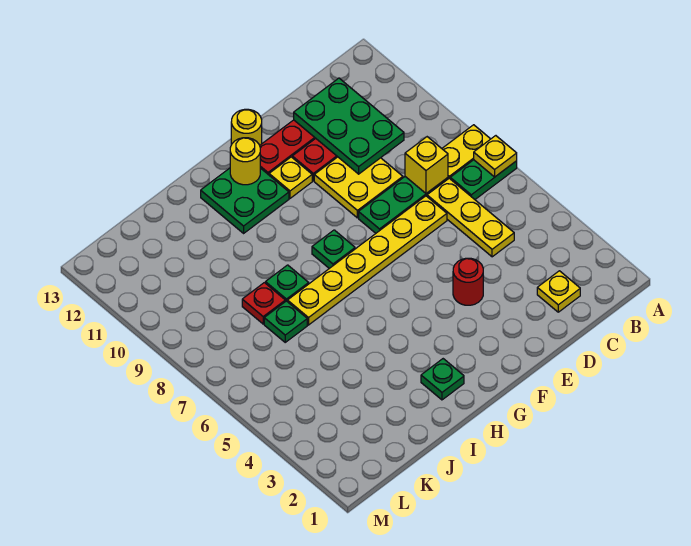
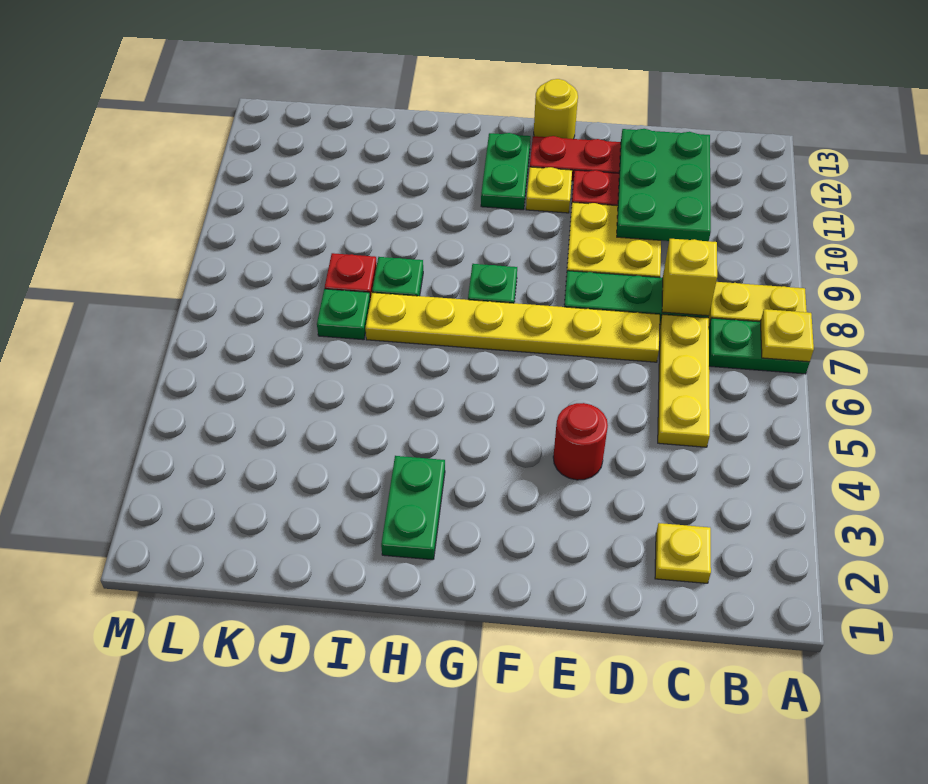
green plate G11:H12 level 1 -> green plate G11:G12 level 1
yellow round brick G12 level 2 -> none
green plate H2 level 1 -> green plate H2:H3 level 1

